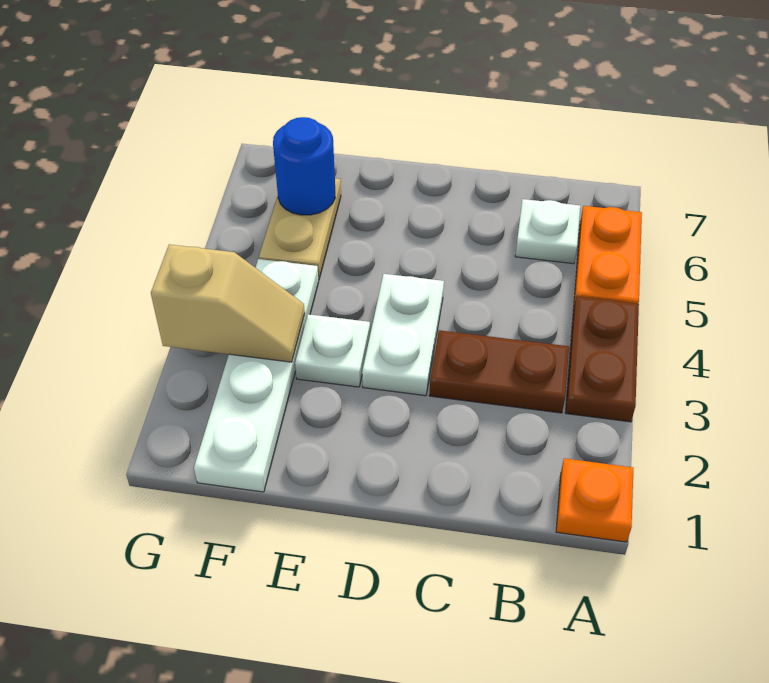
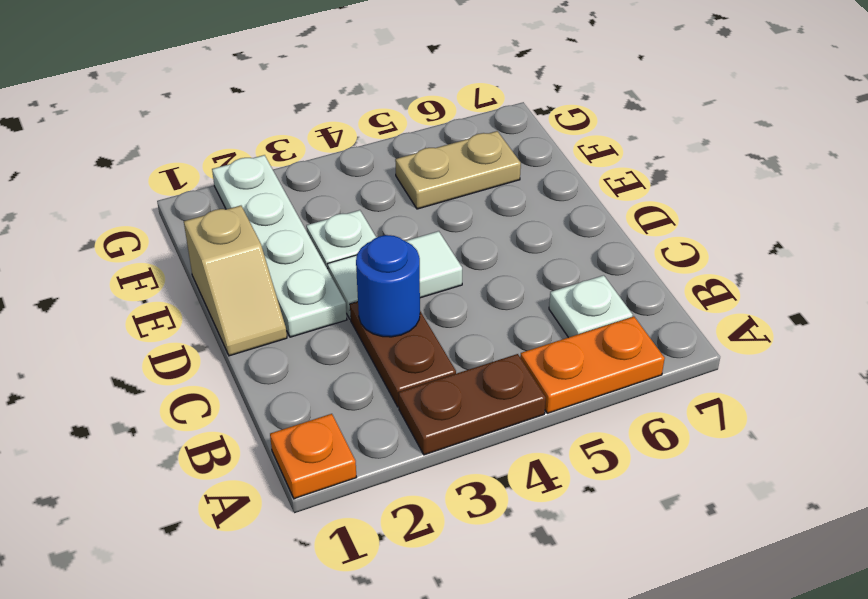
white plate D3:D4 level 1 -> white tile D3:D4 level 1
white plate F1:F4 level 1 -> white plate D2:G2 level 1
tan slope F3:G3 level 2 top G -> tan slope D1:E1 level 1 top E
blue round brick F6 level 2 -> blue round brick C3 level 2

